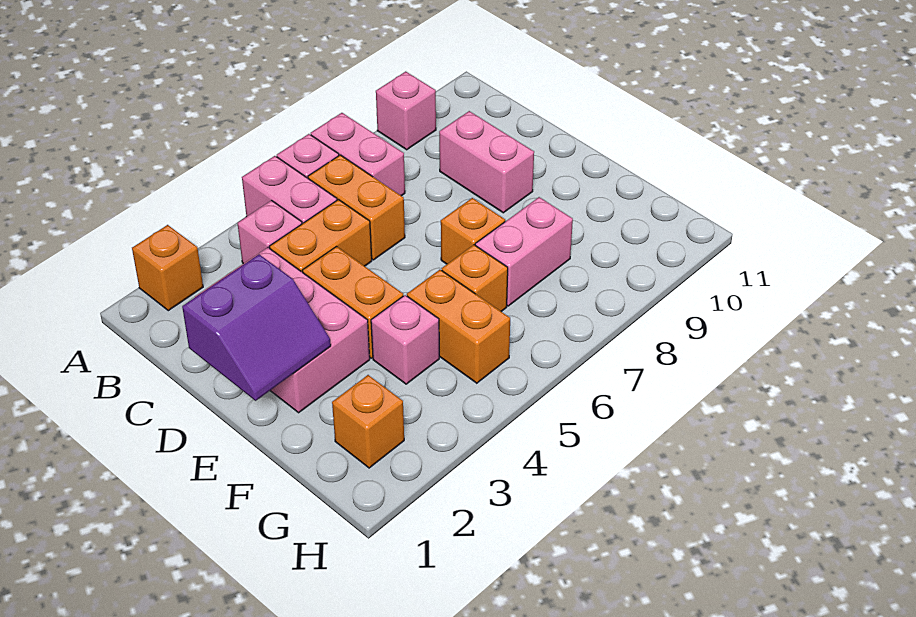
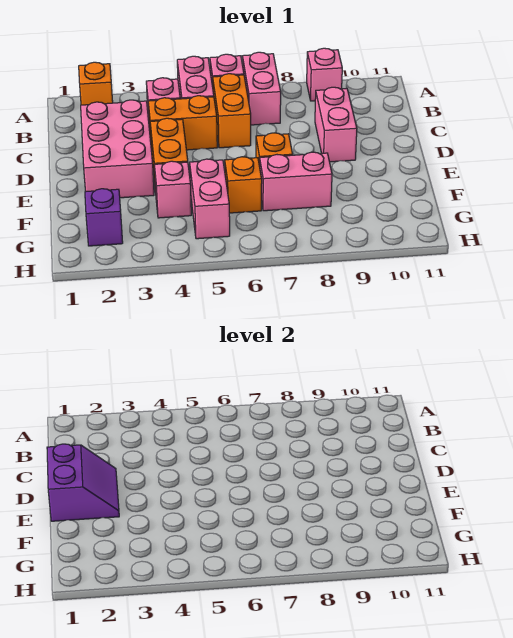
purple slope D1:E2 level 2 top D -> purple slope D1:E2 level 2 top 1
orange brick F5:G5 level 1 -> pink brick F5:G5 level 1
orange brick G2 level 1 -> purple brick G2 level 1

